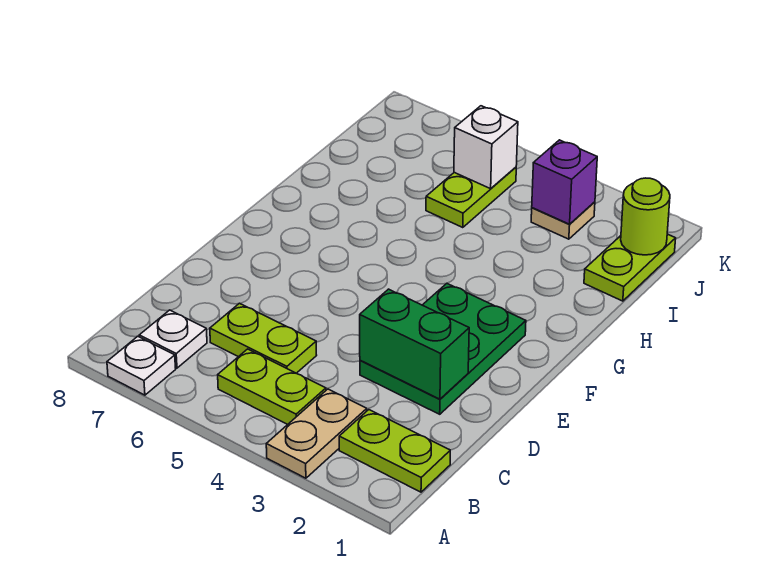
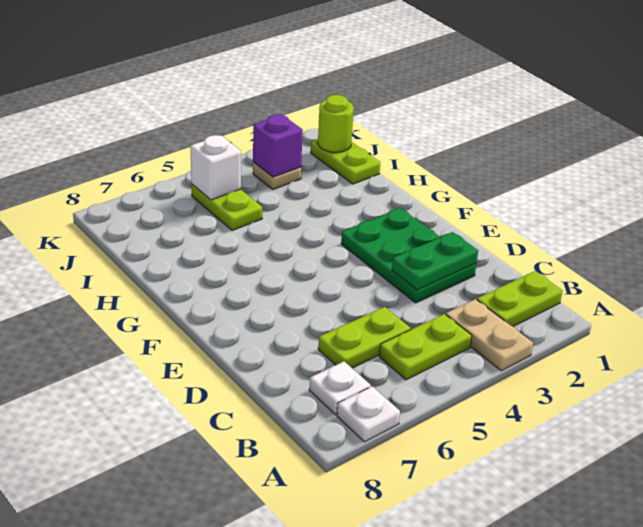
green brick D2:D3 level 2 -> green plate D2:D3 level 2

